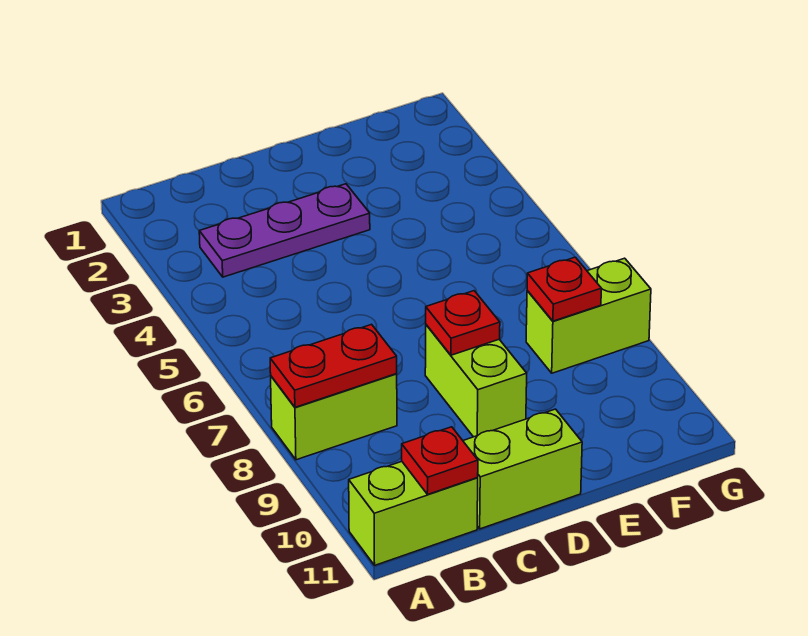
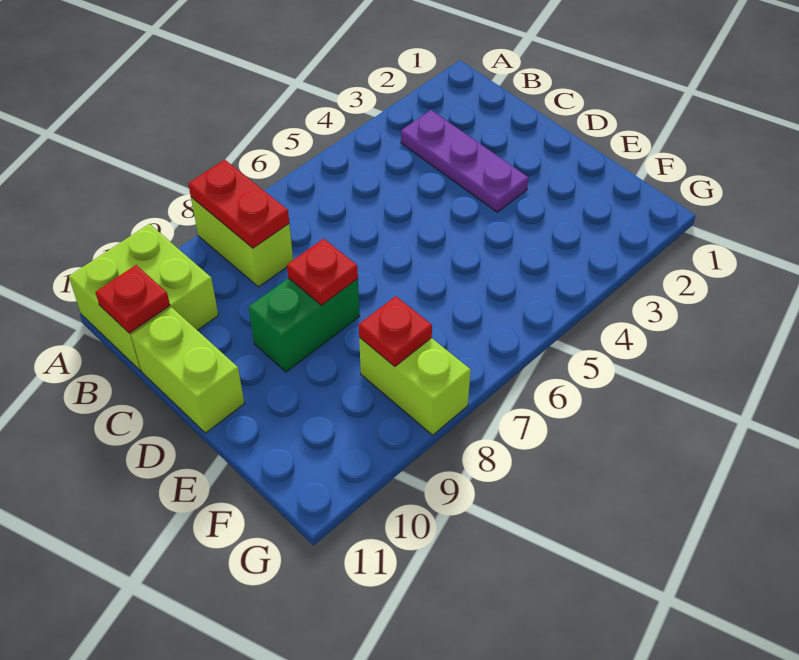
lime brick A11:B11 level 1 -> lime brick A10:B11 level 1
lime brick D8:D9 level 1 -> green brick D8:D9 level 1

